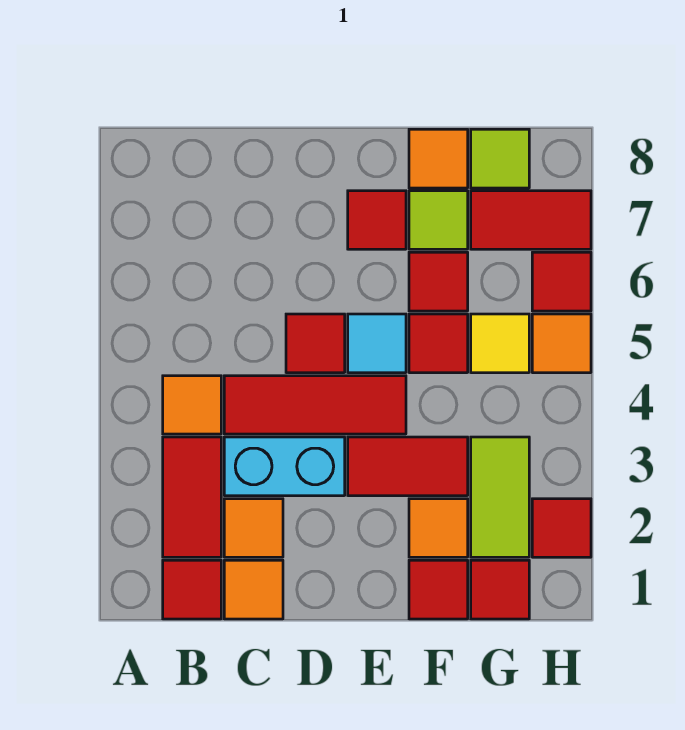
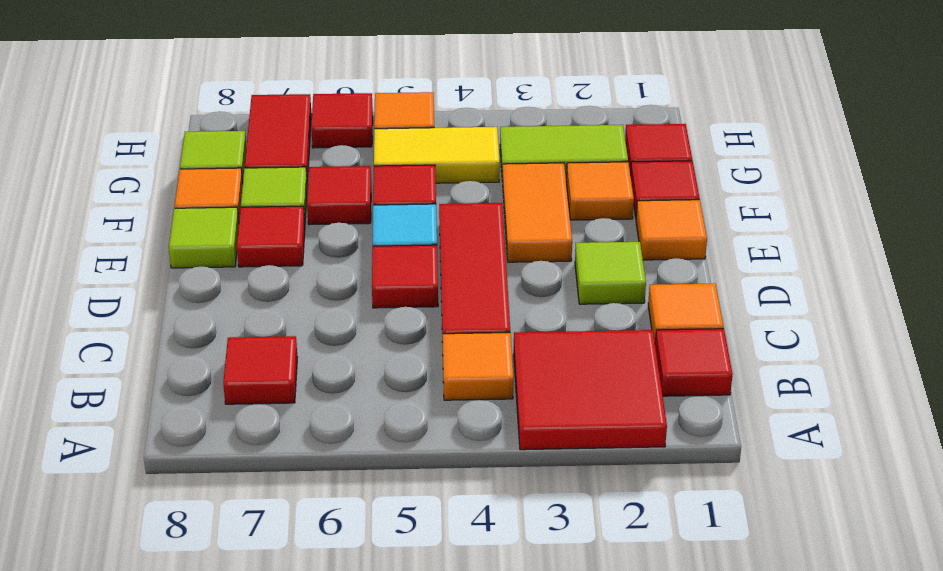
red tile B2:B3 level 1 -> red tile A2:B3 level 1
orange tile C2 level 1 -> orange tile E1 level 1
cyan brick C3:D3 level 1 -> none
none -> lime tile D2 level 1
red tile E3:F3 level 1 -> orange tile E3:F3 level 1
none -> lime tile E8 level 1
yellow tile G5 level 1 -> yellow tile G4:G5 level 1
red tile H2 level 1 -> red tile B7 level 1

